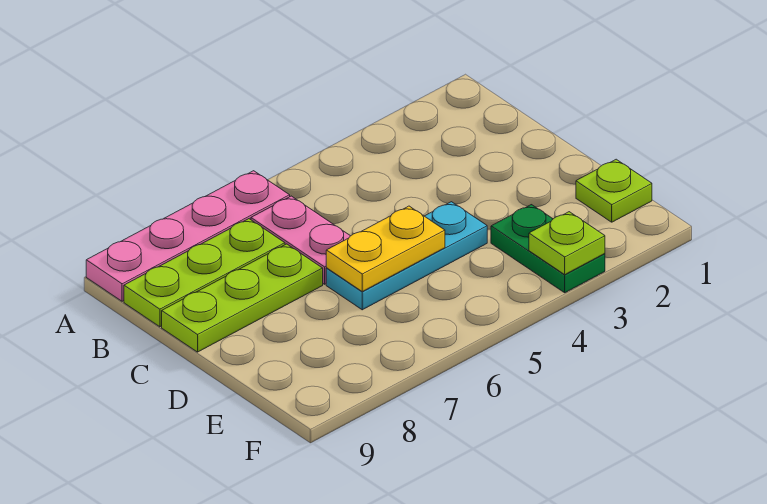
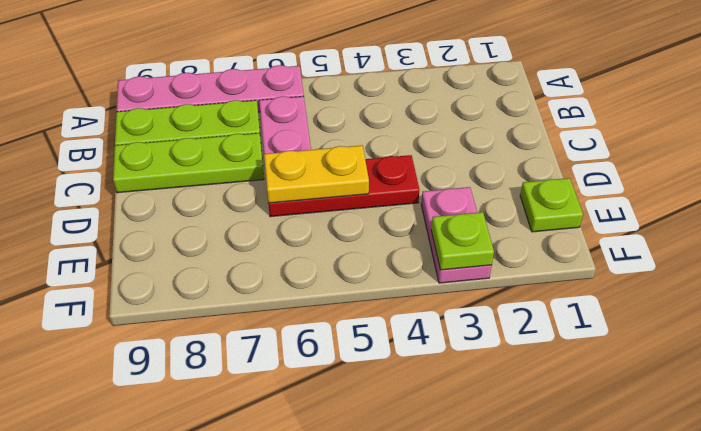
cyan plate D4:D6 level 1 -> red plate D4:D6 level 1
green plate E3:F3 level 1 -> pink plate E3:F3 level 1

